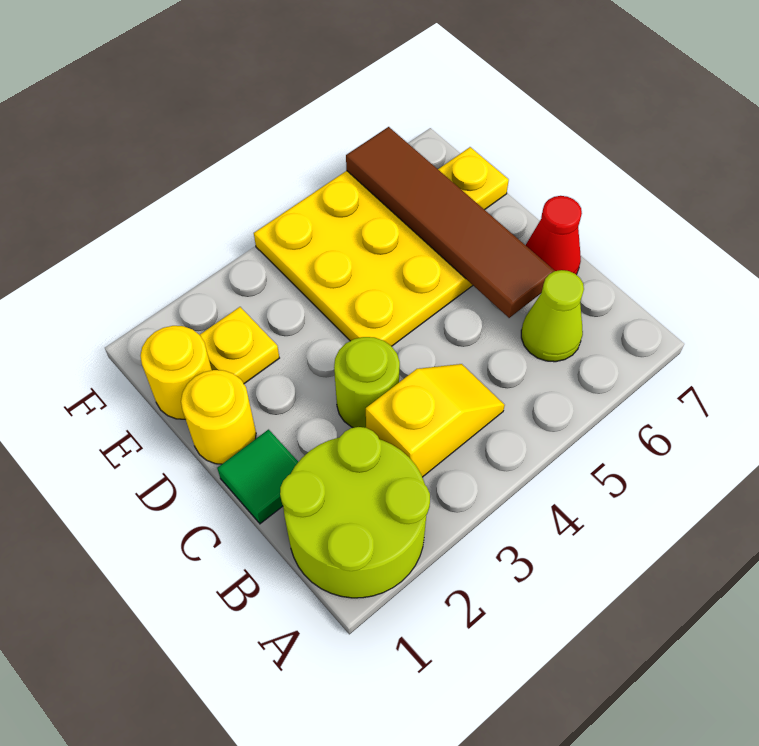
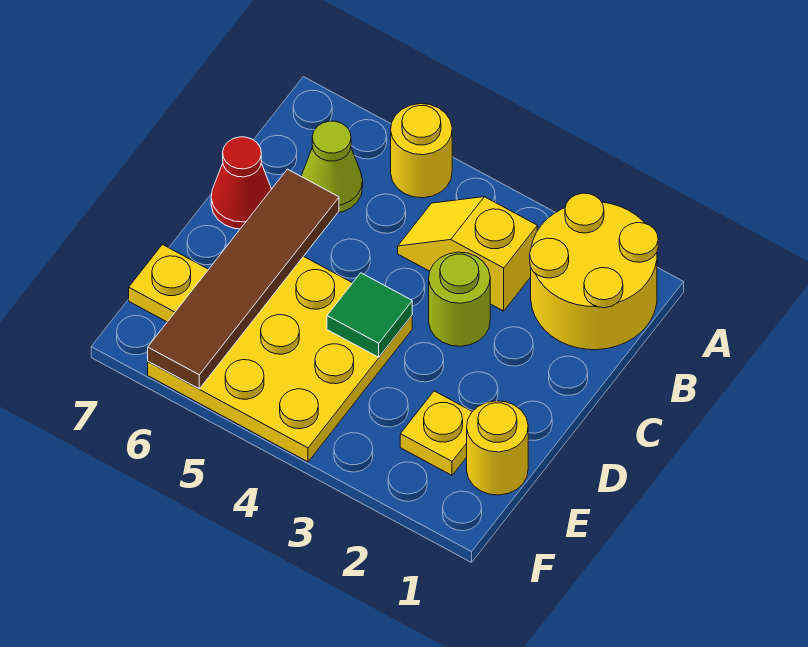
lime round brick A1:B2 level 1 -> yellow round brick A1:B2 level 1
green tile C1 level 1 -> green tile D4 level 2
yellow round brick D1 level 1 -> yellow round brick A5 level 1

